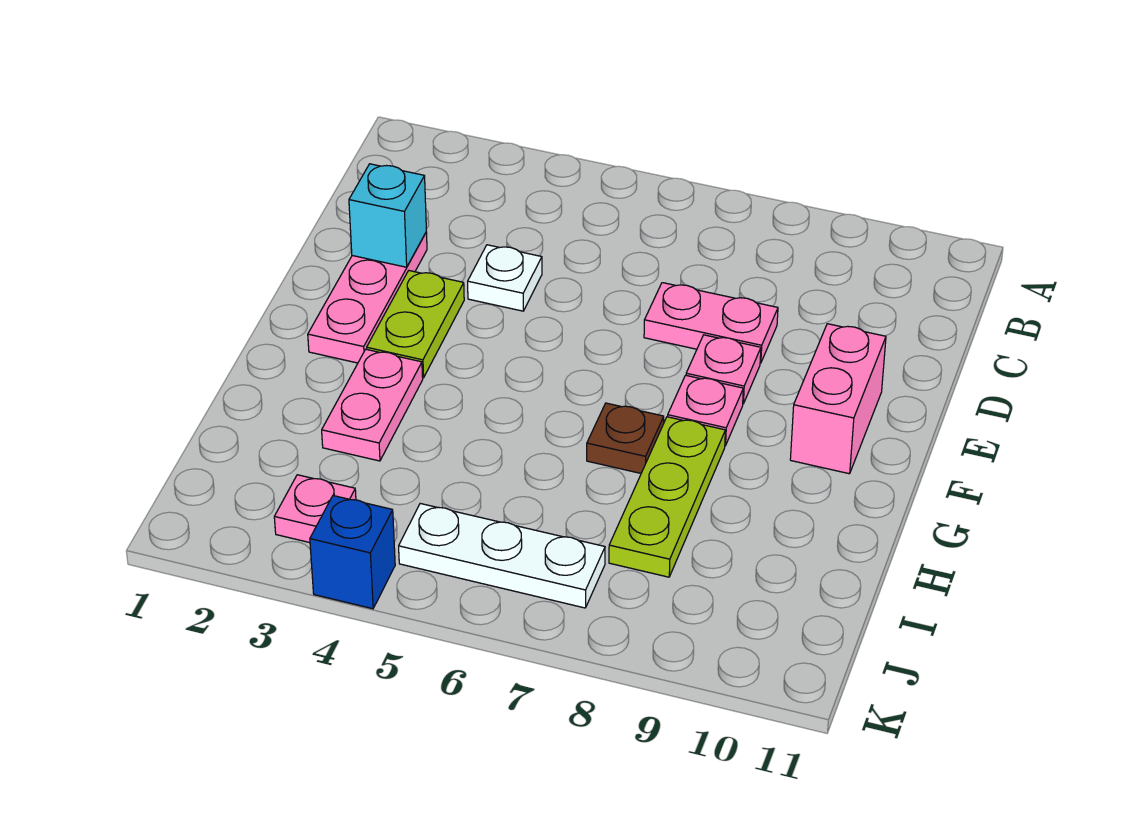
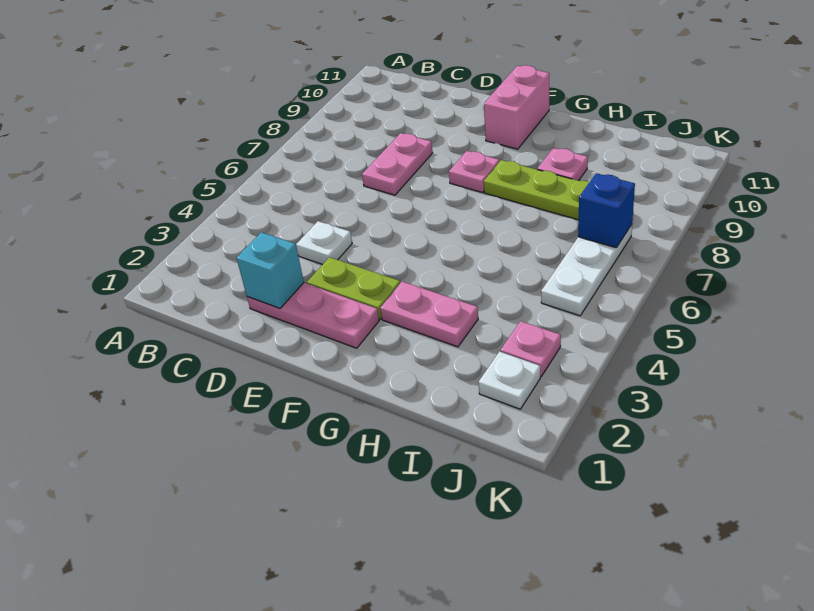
pink plate E8 level 1 -> pink plate H9 level 1
pink brick E10:F10 level 1 -> pink brick F10:F11 level 1
brown plate G7 level 1 -> none
none -> white plate J2 level 1
blue brick K4 level 1 -> blue brick J7 level 2

